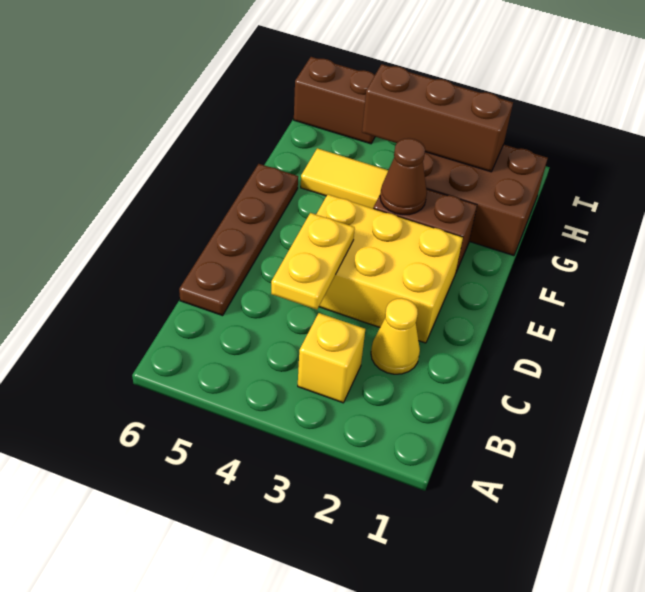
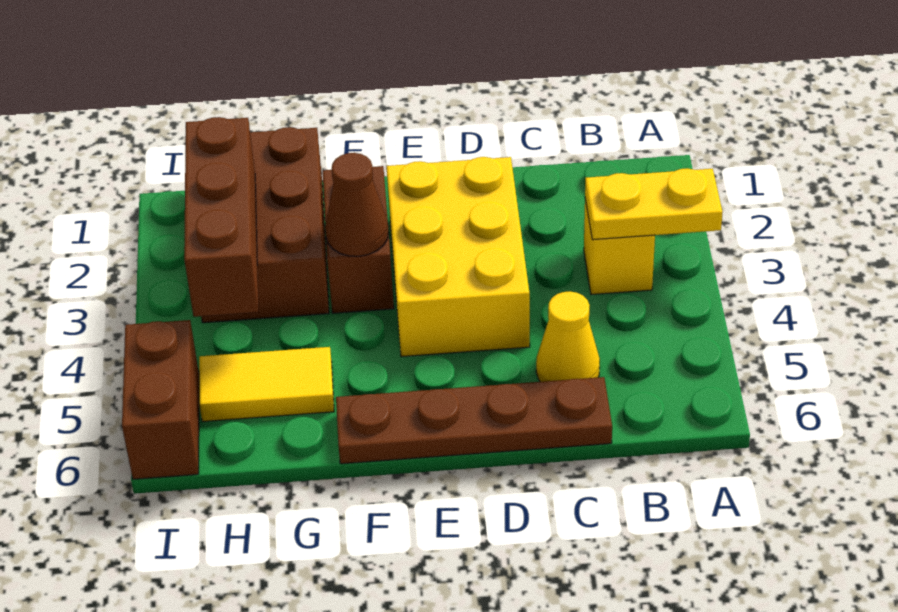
yellow cone C2 level 1 -> yellow cone C5 level 1
yellow plate C4:D4 level 2 -> yellow plate A3:B3 level 2
yellow tile G4:G5 level 1 -> yellow tile G5:H5 level 1

